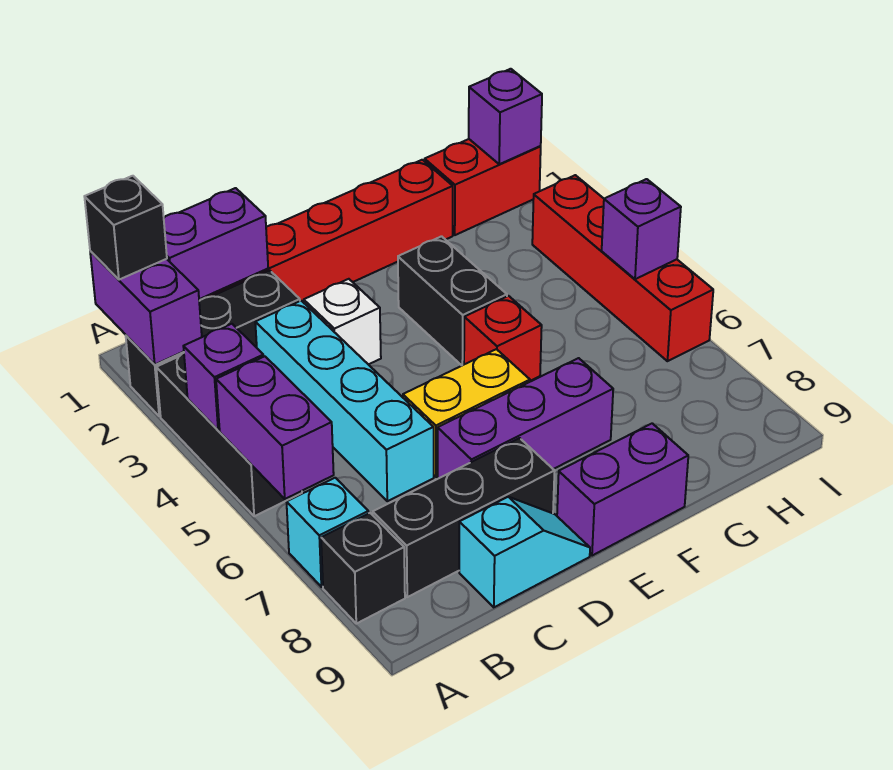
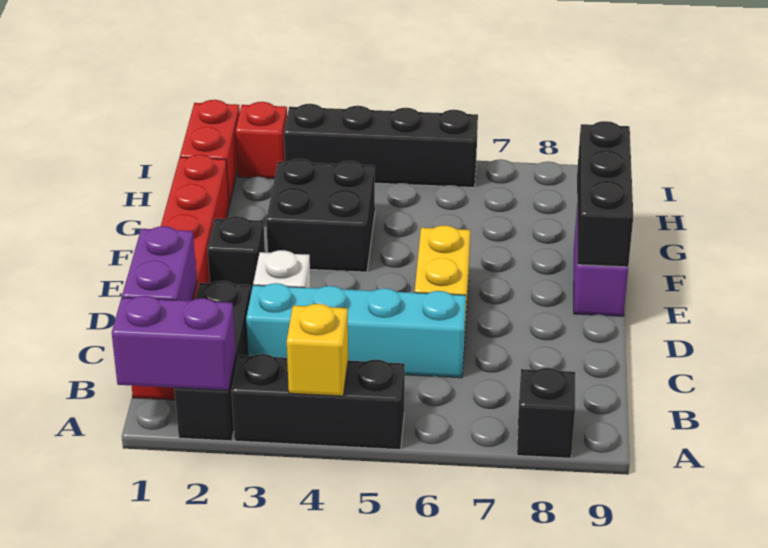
black brick A1 level 3 -> black brick E2 level 1
purple brick A4 level 2 -> yellow brick A4 level 2
purple brick A5:A6 level 2 -> none
cyan brick A7 level 1 -> none
black brick B8:D8 level 1 -> black brick E9:G9 level 2
cyan slope C9:D9 level 1 top C -> none
purple brick D7:F7 level 1 -> none
black brick F3:F4 level 1 -> black brick F3:G4 level 1
red brick F5 level 1 -> red brick I2 level 1
purple brick I1 level 2 -> none
red brick I3:I6 level 1 -> black brick I3:I6 level 1
purple brick I5 level 2 -> none

